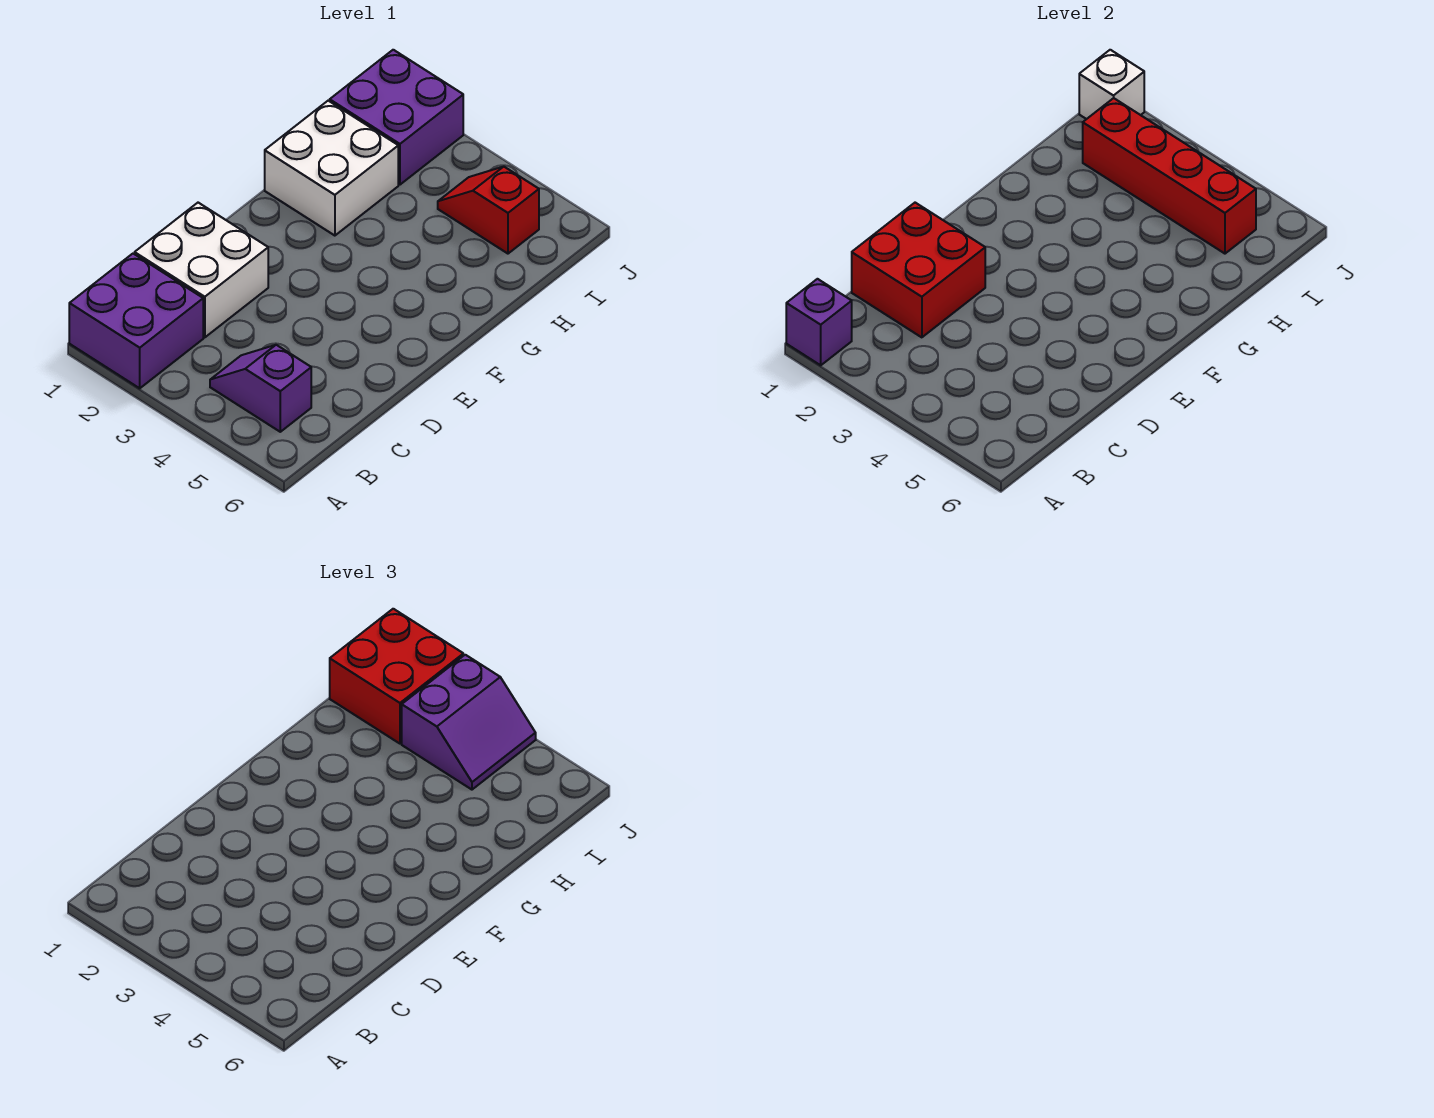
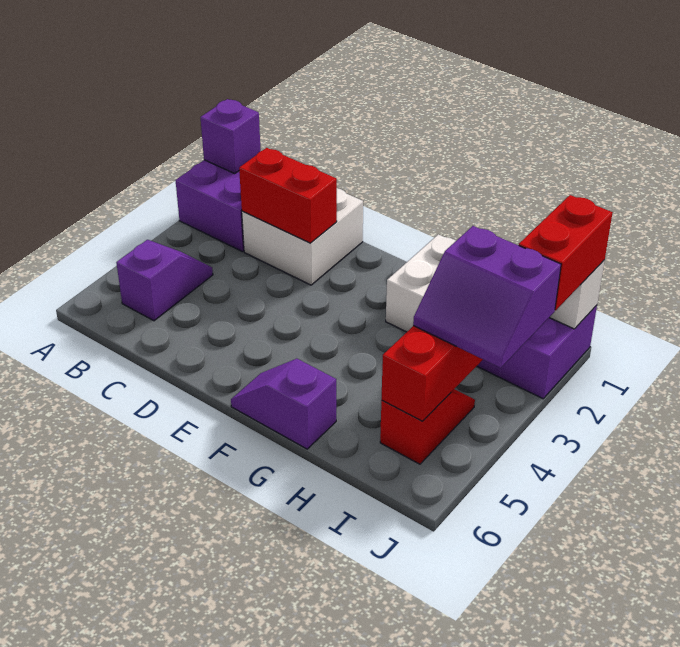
red brick C1:D2 level 2 -> red brick C2:D2 level 2
none -> purple slope F6:G6 level 1 top G
red brick I1:J2 level 3 -> red brick J1:J2 level 3

